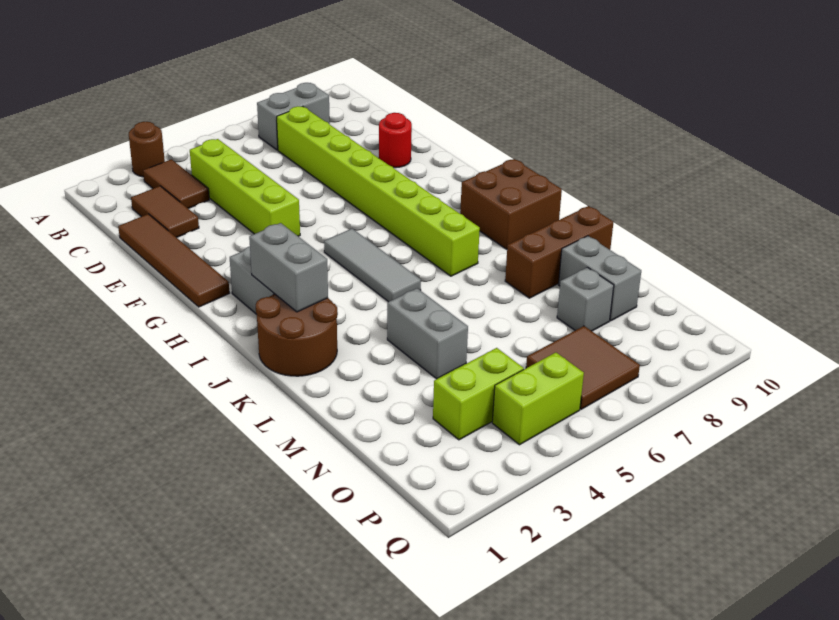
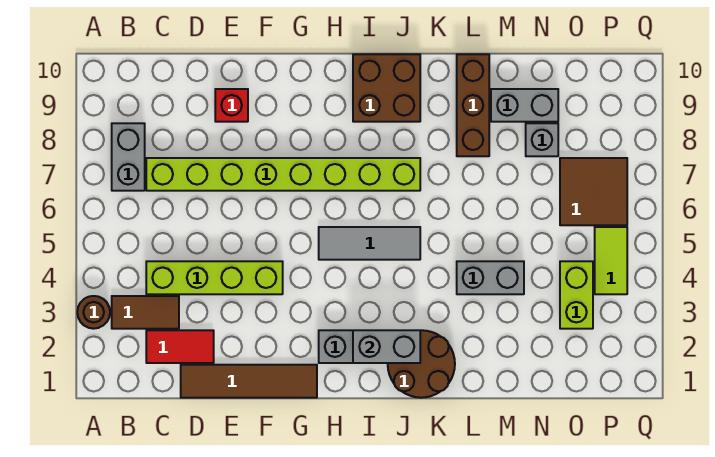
brown tile C2:D2 level 1 -> red tile C2:D2 level 1
red round brick E9 level 1 -> red brick E9 level 1
lime brick P4:P5 level 1 -> lime tile P4:P5 level 1

